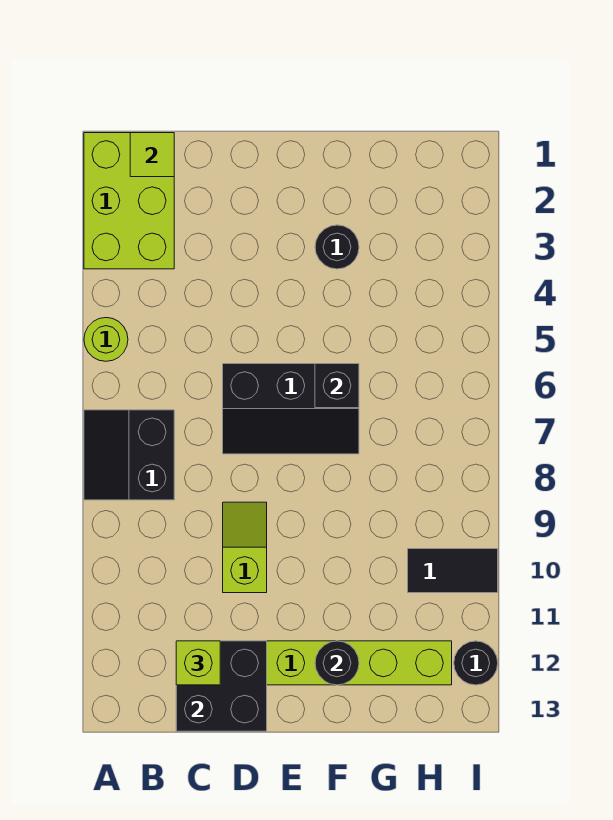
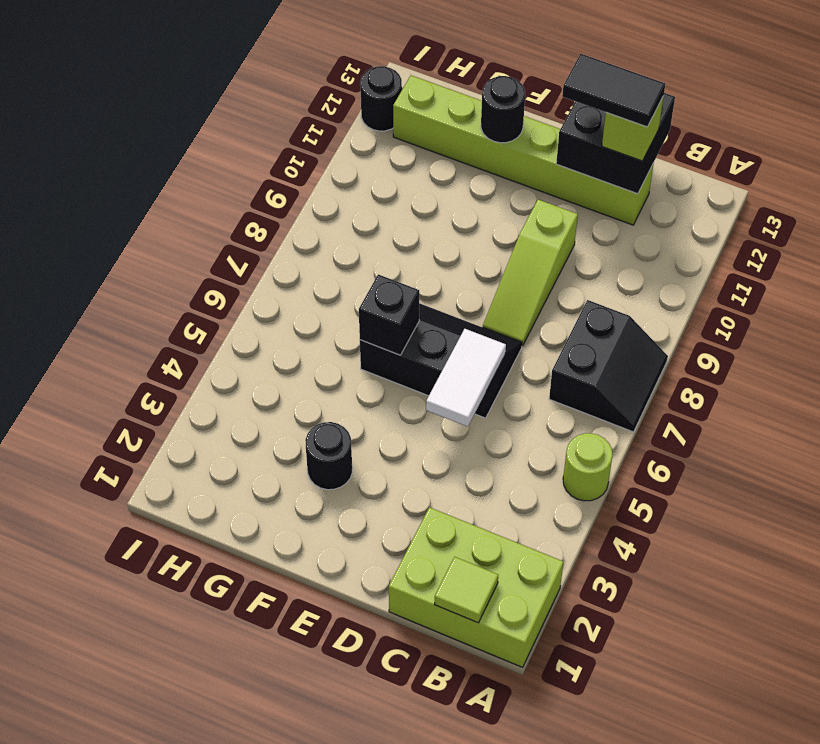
lime brick A1:B3 level 1 -> lime brick A1:C2 level 1
none -> white tile D5:D6 level 2
lime slope D9:D10 level 1 top 10 -> lime slope D8:D10 level 1 top 10
black tile H10:I10 level 1 -> black tile C12:D12 level 4

